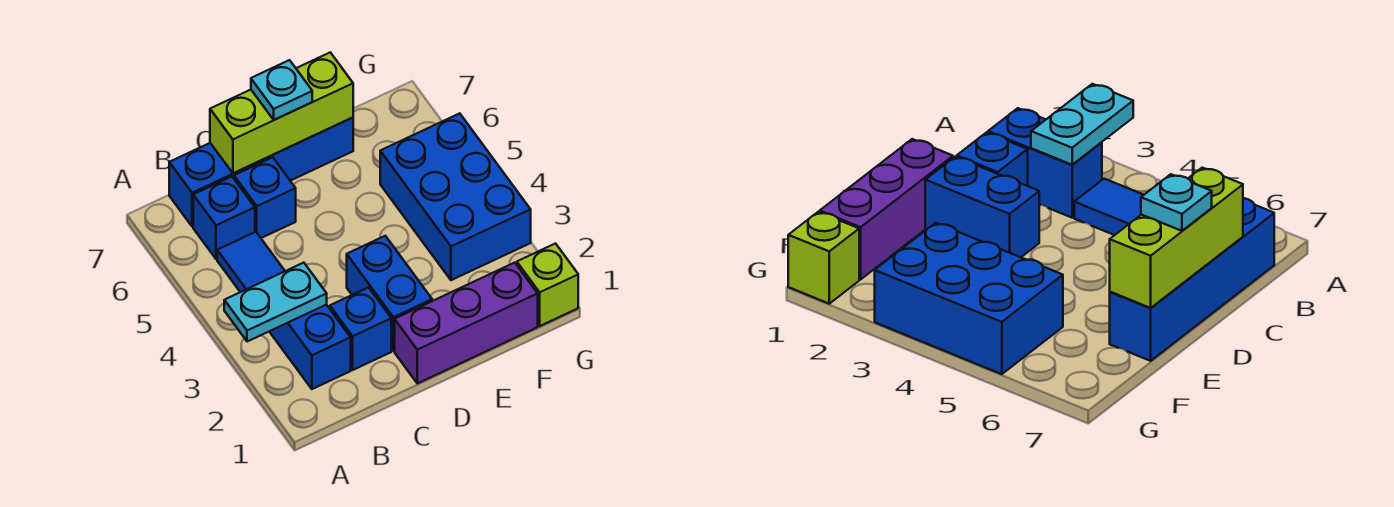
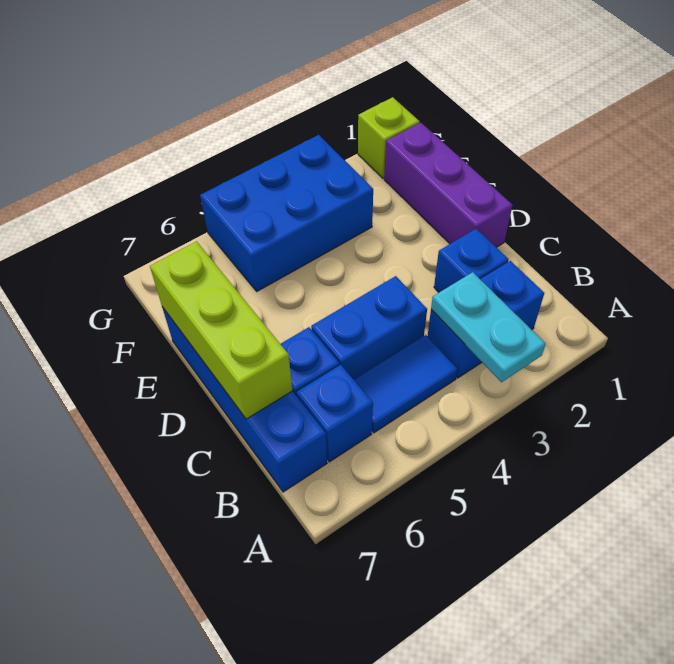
blue brick D2:D3 level 1 -> blue brick C4:C5 level 1
cyan plate D7 level 3 -> none

